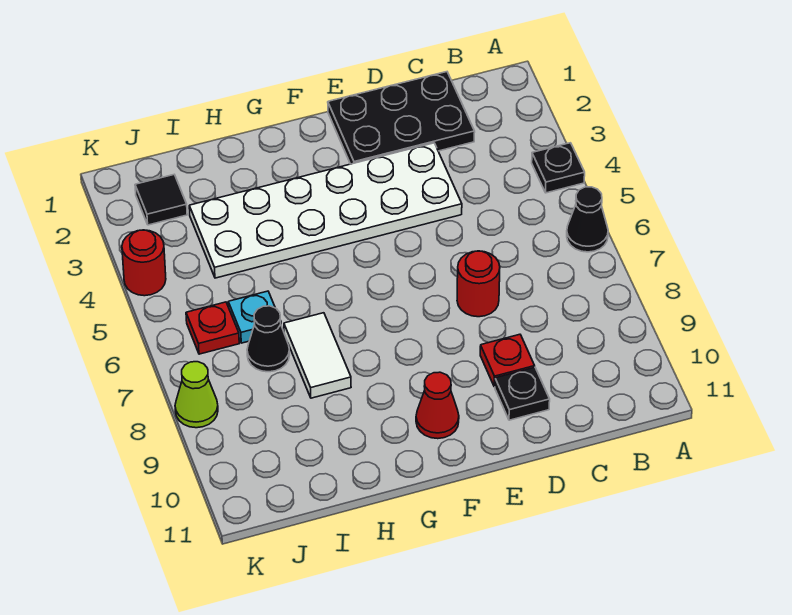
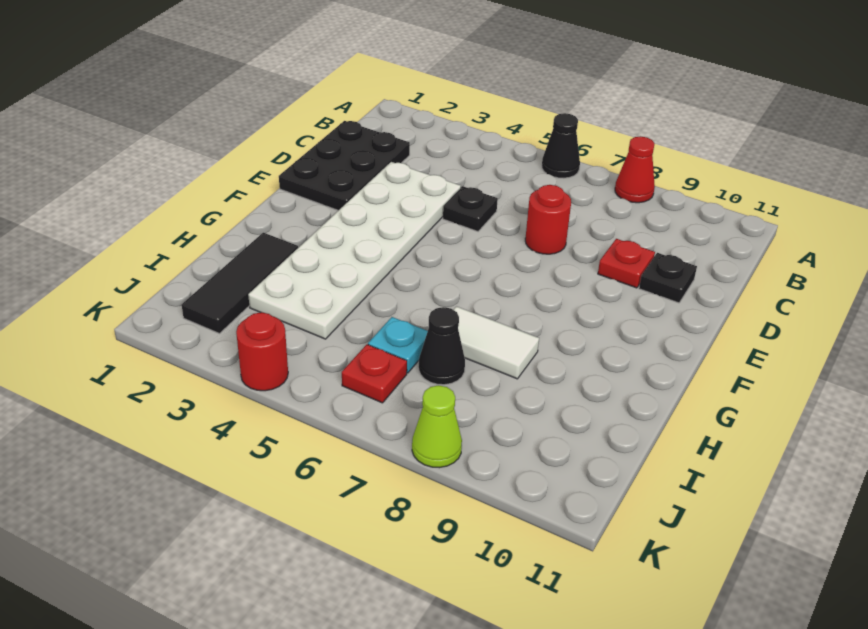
black plate A4 level 1 -> black plate D5 level 1
red cone F10 level 1 -> red cone A8 level 1
black tile J2 level 1 -> black tile H2:J2 level 1

